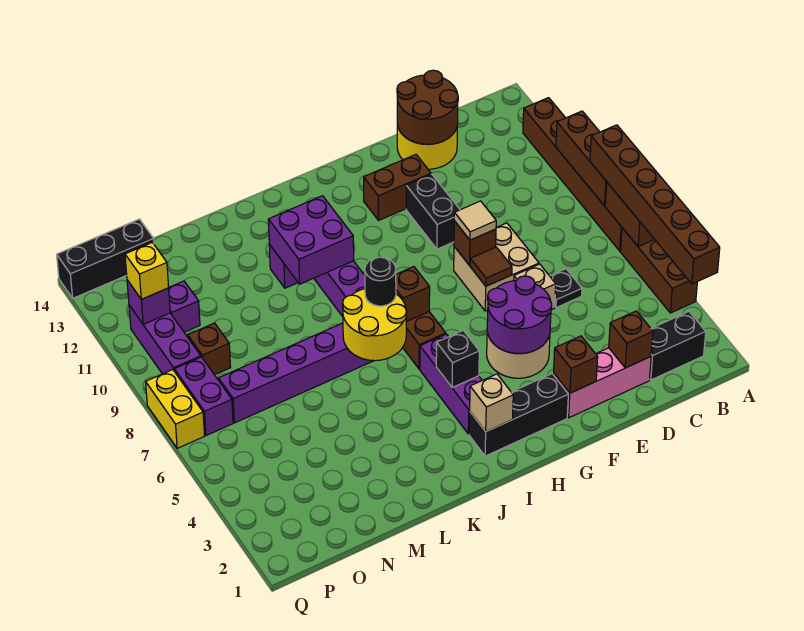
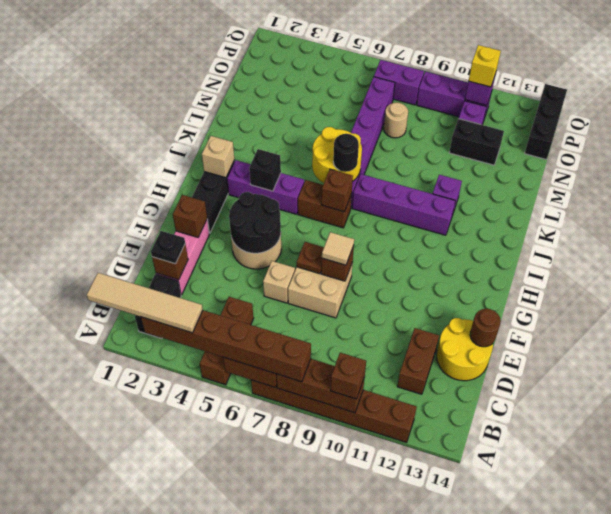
none -> tan tile A1:A4 level 4
brown brick A4:A6 level 1 -> brown brick A5:C5 level 1
black plate D6 level 1 -> black plate D2 level 3
brown round brick D13:E14 level 2 -> brown round brick E14 level 2
purple round brick F4:G5 level 2 -> black round brick F4:G5 level 2
brown tile F7 level 2 -> brown plate F7 level 2
black brick F10:F11 level 1 -> black brick N11:N12 level 1
brown brick F12:G12 level 1 -> brown brick C12:D12 level 1
purple brick J10:K11 level 2 -> none
none -> tan round brick N8 level 1
brown brick O9 level 1 -> brown brick A10 level 3
yellow brick Q7:Q8 level 1 -> none

